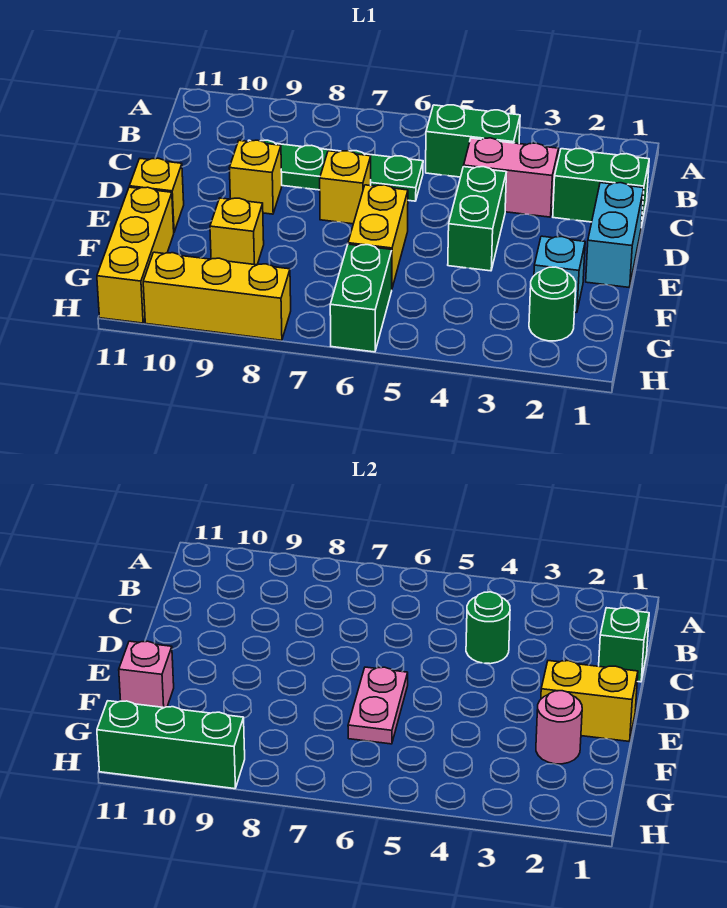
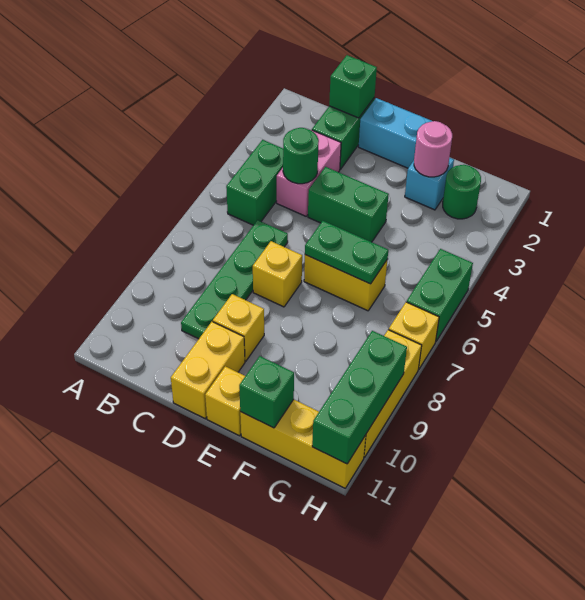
yellow brick E1:E2 level 2 -> yellow brick D10:D11 level 1
pink plate E6:F6 level 2 -> green plate E6:F6 level 2
yellow brick F9 level 1 -> yellow brick H7 level 1
pink brick F11 level 2 -> green brick F11 level 2
green brick G6:H6 level 1 -> green brick H5:H6 level 1

